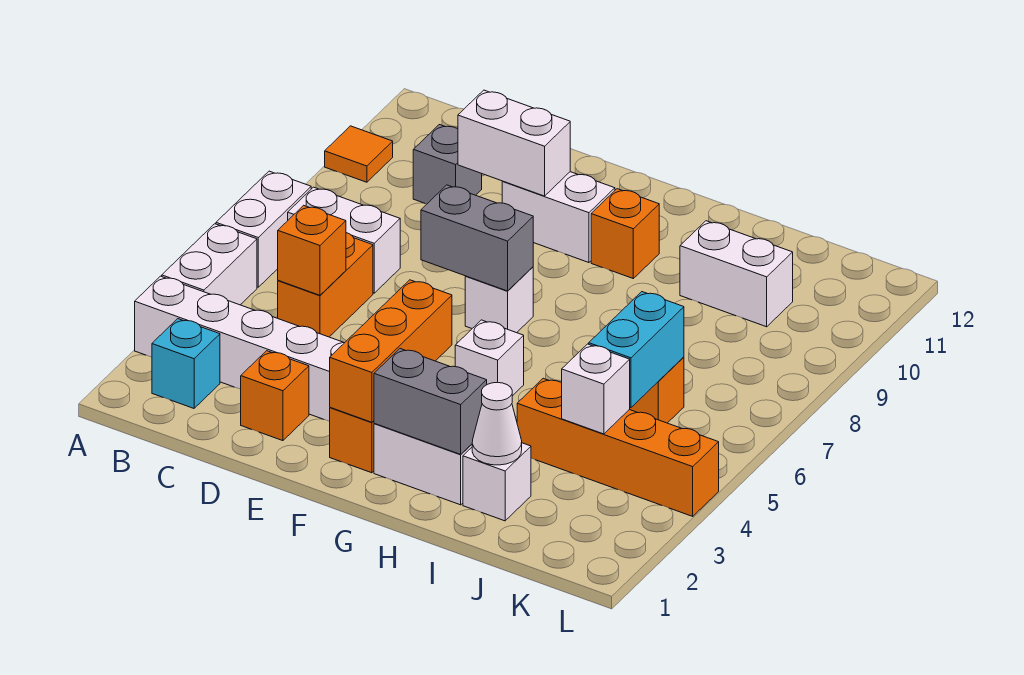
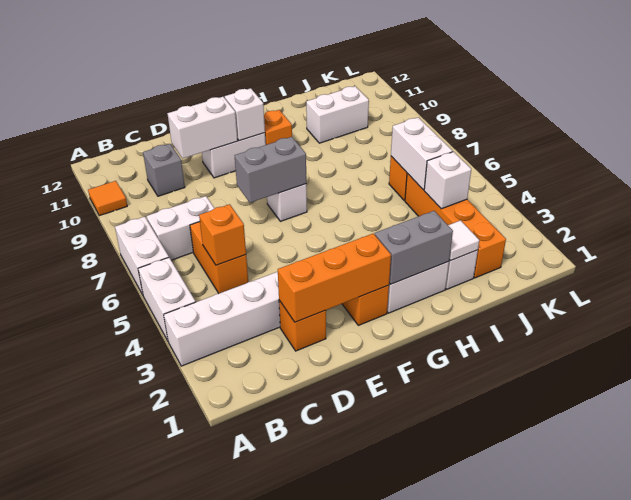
cyan brick B2 level 1 -> none
orange brick F2:F4 level 2 -> orange brick D2:F2 level 2
white brick G5 level 1 -> white brick F10 level 2
white cone I2 level 2 -> white tile I2 level 2
orange brick I4:L4 level 1 -> orange brick J2:J5 level 1
cyan brick J5:J6 level 2 -> white brick J5:J6 level 2

